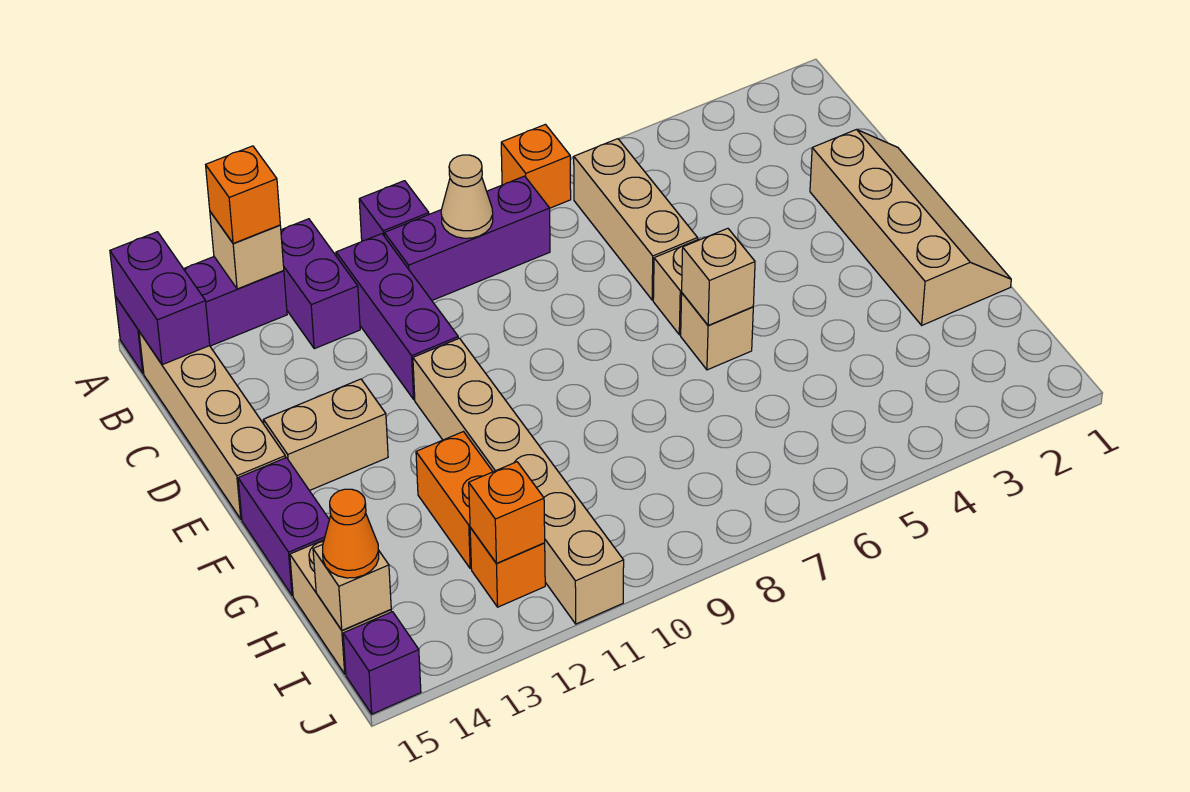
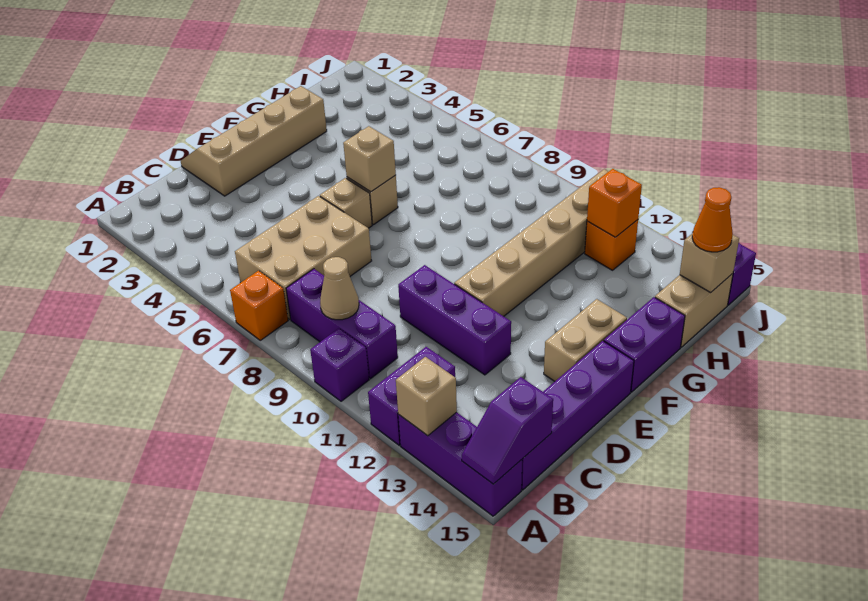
orange brick A13 level 3 -> none
purple brick A15:B15 level 2 -> purple slope A15:B15 level 2 top B
tan brick B6:D6 level 1 -> tan brick B6:D7 level 1
purple brick B11:D11 level 1 -> purple brick D10:D12 level 1
tan brick B15:E15 level 1 -> purple brick B15:E15 level 1
tan brick E13:E14 level 1 -> tan brick E14:F14 level 1
orange brick G12:H12 level 1 -> none

